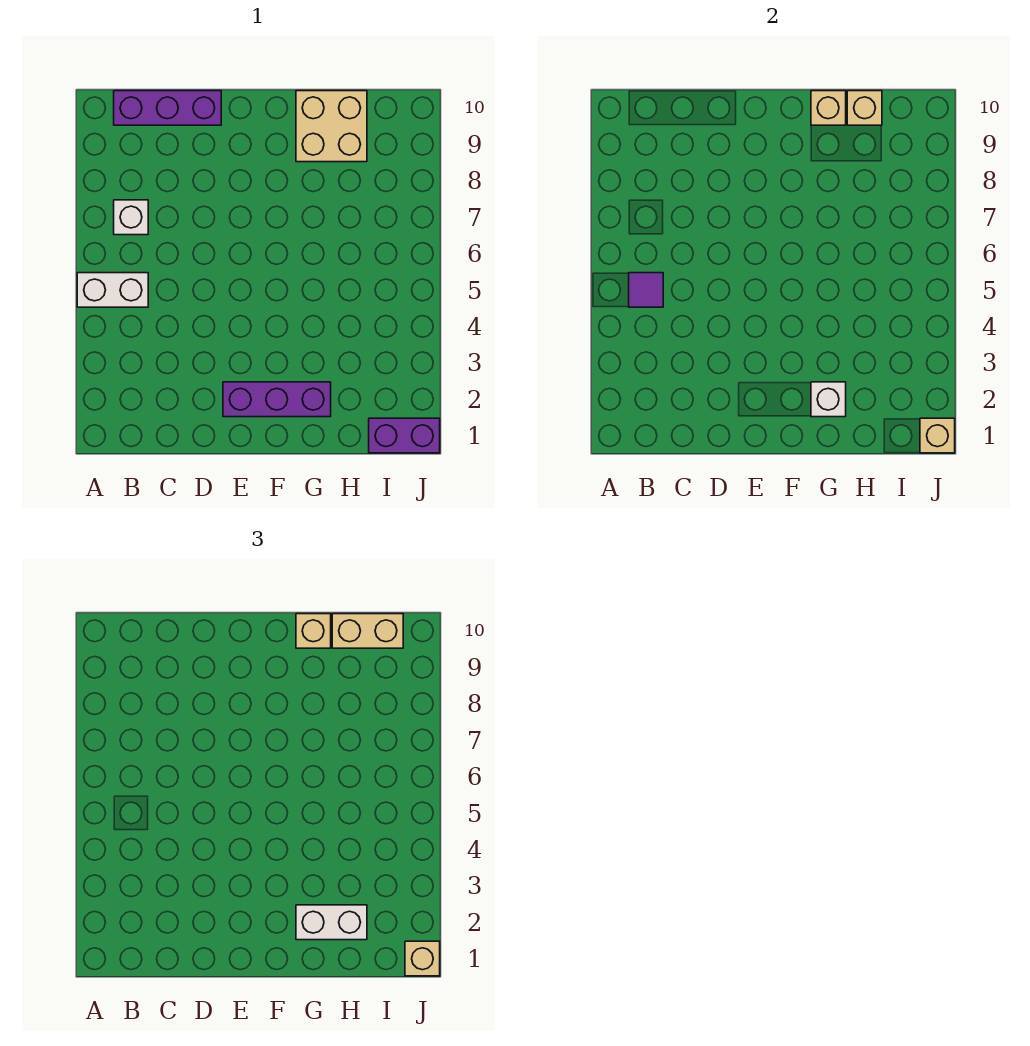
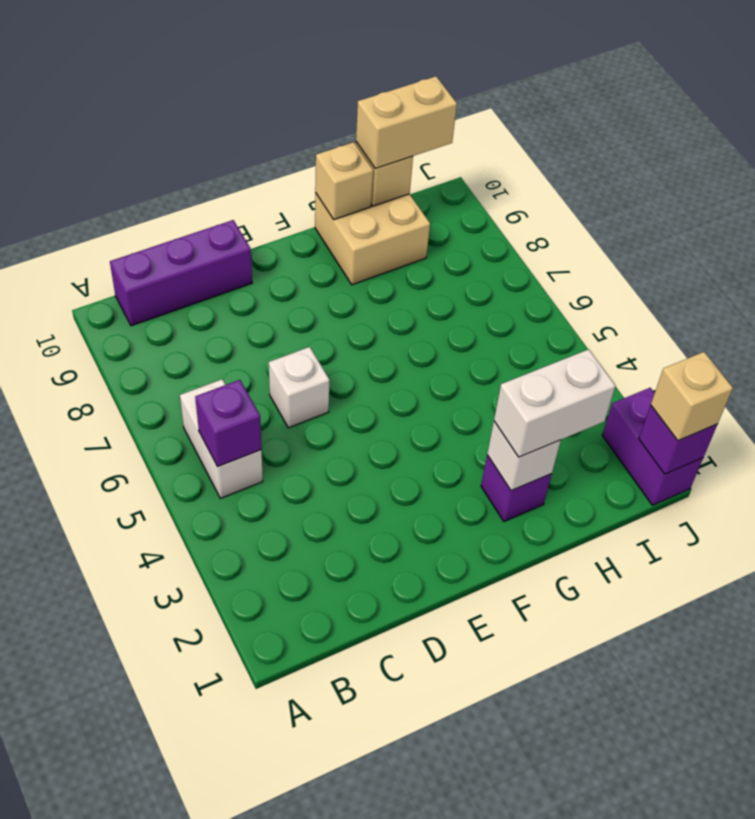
white brick A5:B5 level 1 -> white brick B5:B6 level 1
purple tile B5 level 2 -> purple brick B5 level 2
white brick B7 level 1 -> white brick D6 level 1
purple brick E2:G2 level 1 -> purple brick G2 level 1
tan brick G10 level 3 -> none
purple brick I1:J1 level 1 -> purple brick J1:J2 level 1
tan brick J1 level 2 -> purple brick J1 level 2

